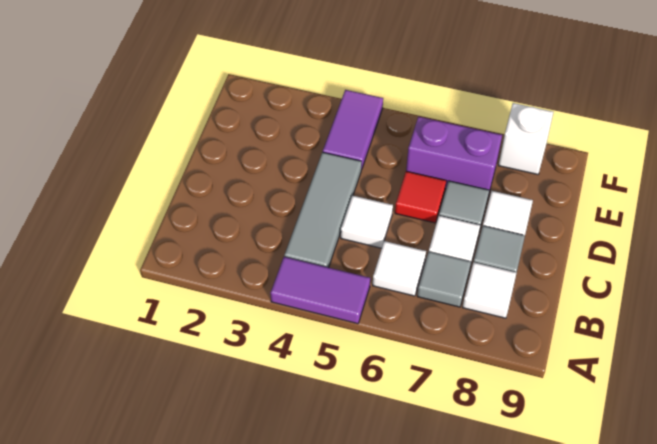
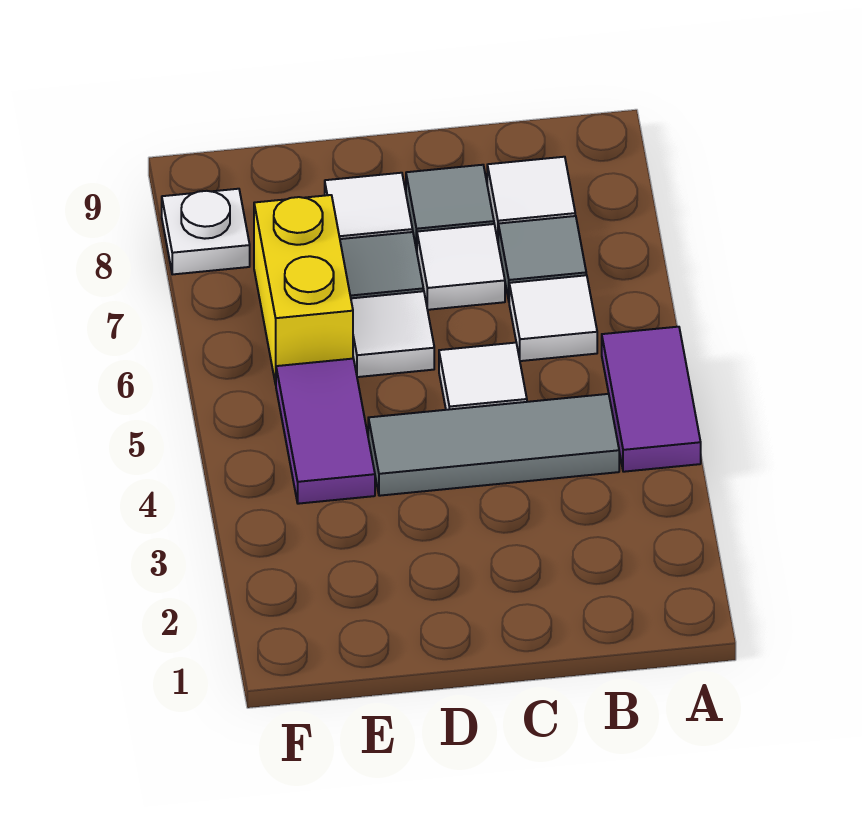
red tile D6 level 1 -> white tile D6 level 1
purple tile E4:F4 level 1 -> purple tile E4:E5 level 1
purple brick E6:E7 level 1 -> yellow brick E6:E7 level 1
white brick F8 level 1 -> white plate F8 level 1

